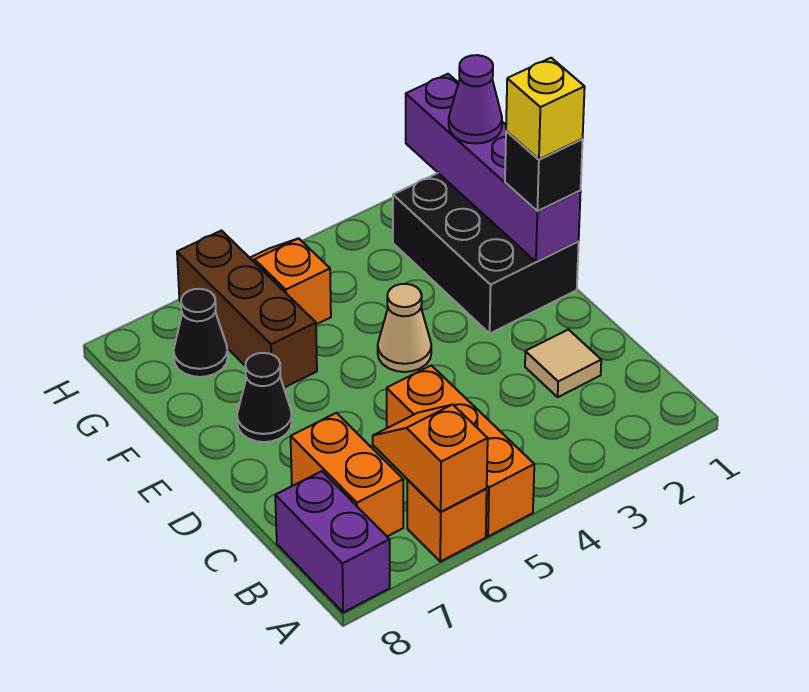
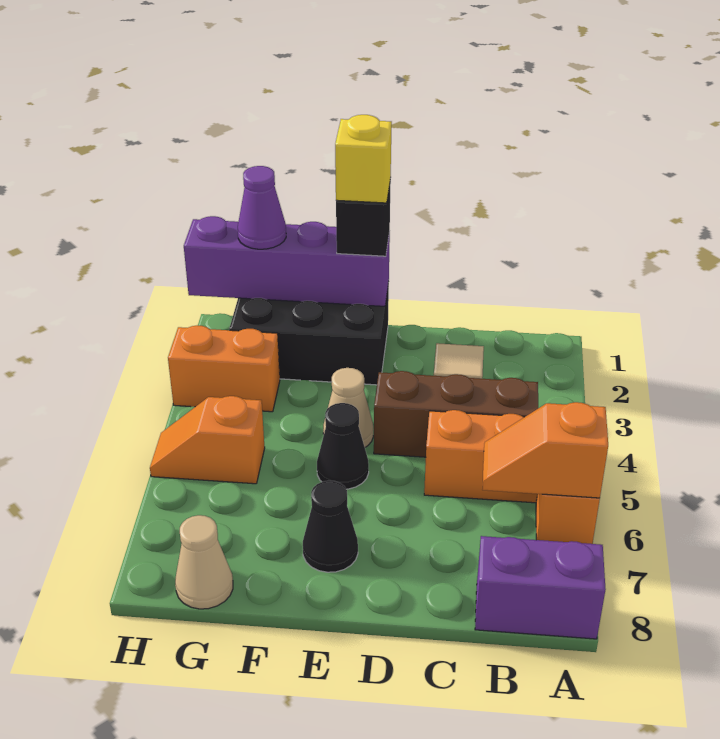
orange brick B7:C7 level 1 -> orange brick G3:H3 level 1
brown brick F6:H6 level 1 -> brown brick B4:D4 level 1
black cone G7 level 1 -> black cone E5 level 1
none -> tan cone G8 level 1

